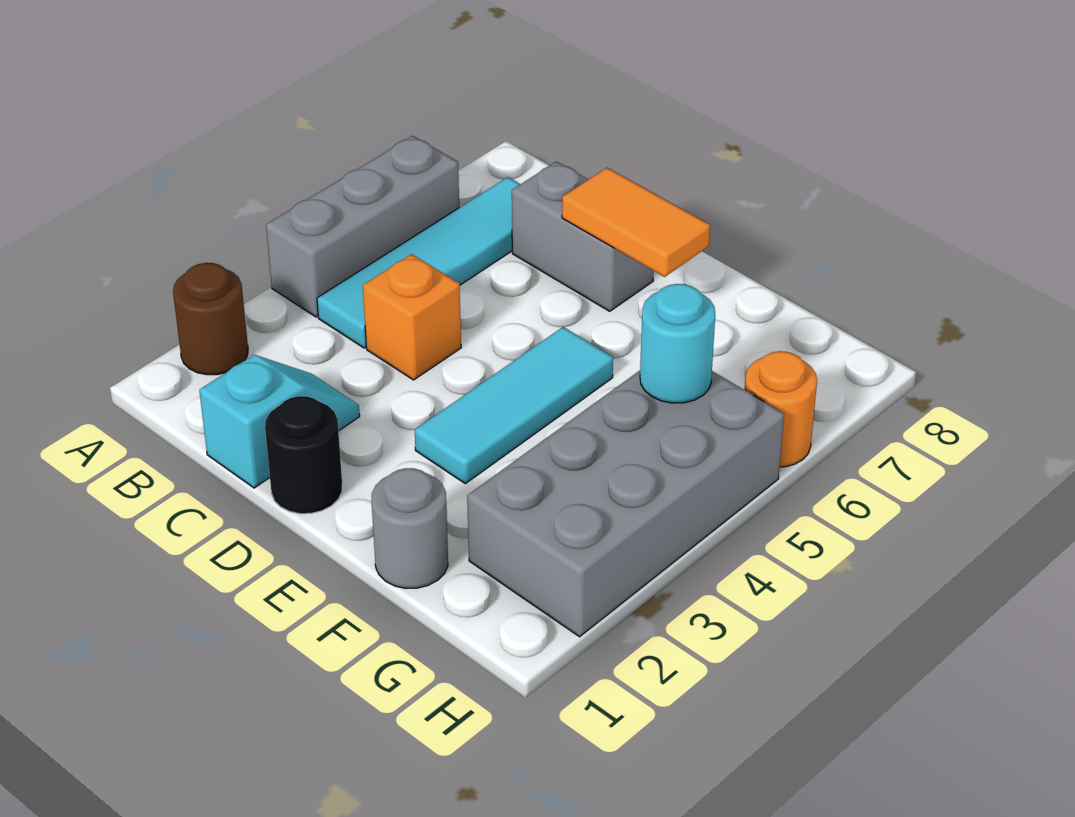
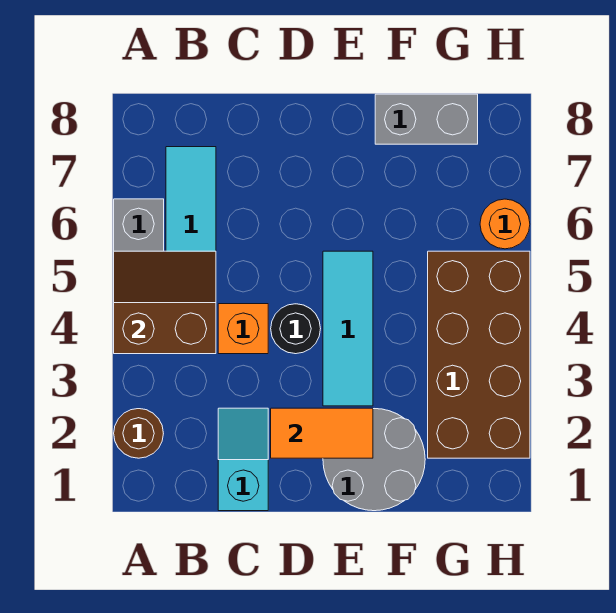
none -> brown slope A4:B5 level 2 top 4
grey brick C7:D7 level 1 -> grey brick F8:G8 level 1
black round brick D1 level 1 -> black round brick D4 level 1
orange tile D7:E7 level 2 -> orange tile D2:E2 level 2
grey round brick F1 level 1 -> grey round brick E1:F2 level 1
grey brick G2:H5 level 1 -> brown brick G2:H5 level 1
cyan round brick G5 level 2 -> none

